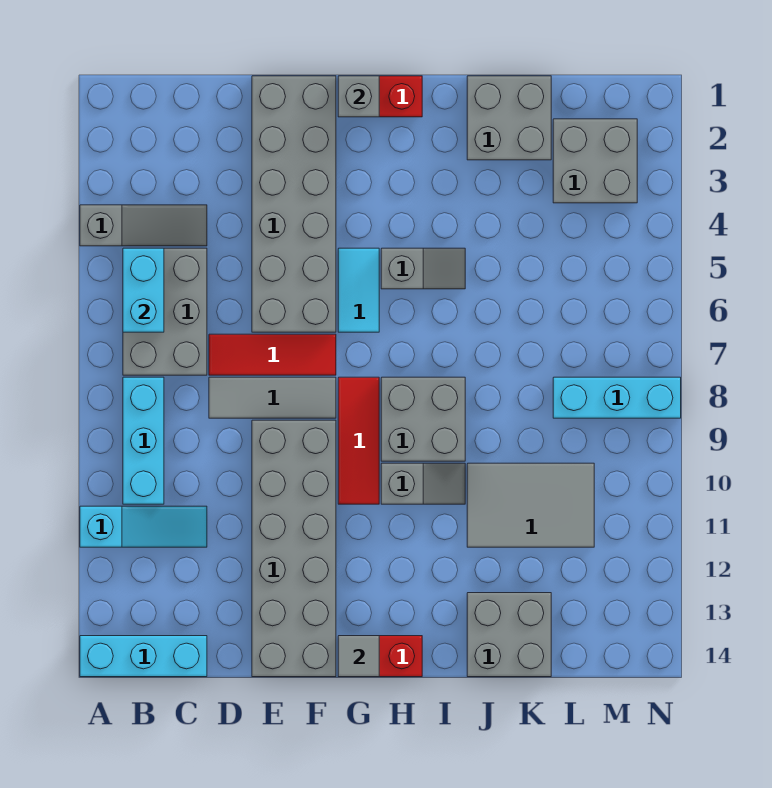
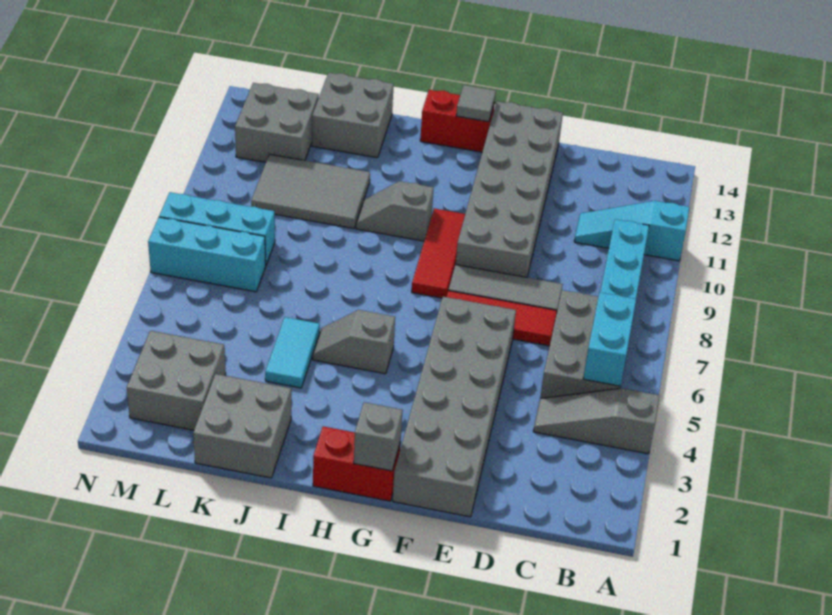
cyan brick A14:C14 level 1 -> cyan brick L7:N7 level 1
cyan tile G5:G6 level 1 -> cyan tile J4:J5 level 1
grey brick H8:I9 level 1 -> grey brick L12:M13 level 1

